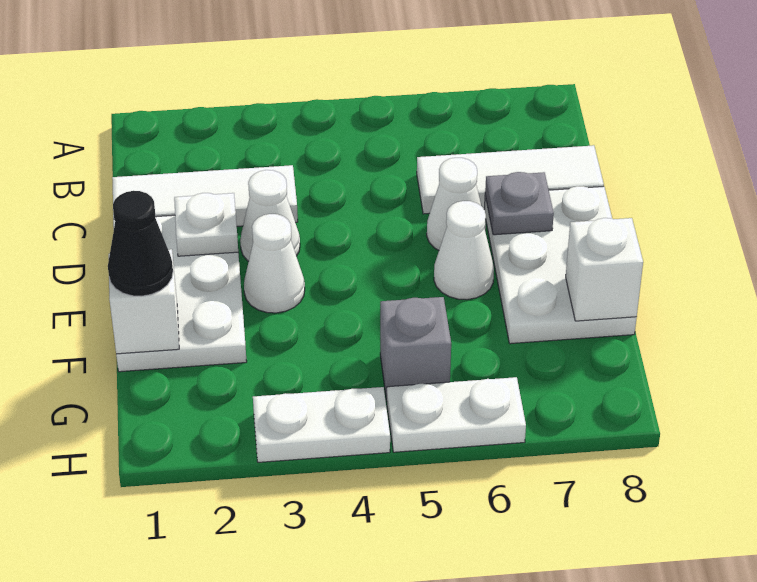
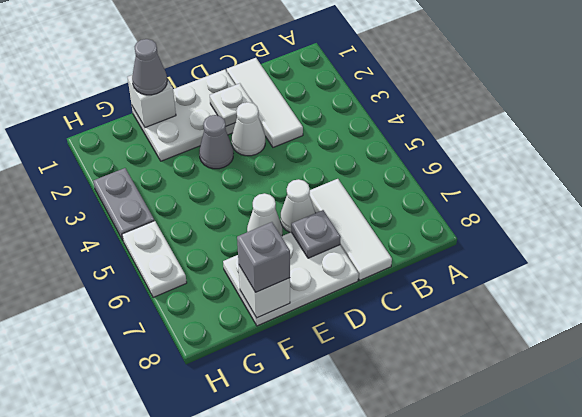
white cone E3 level 1 -> grey cone E3 level 1
black cone F1 level 3 -> grey cone F1 level 3
grey brick G5 level 1 -> grey brick F8 level 3
white plate H3:H4 level 1 -> grey plate H3:H4 level 1

